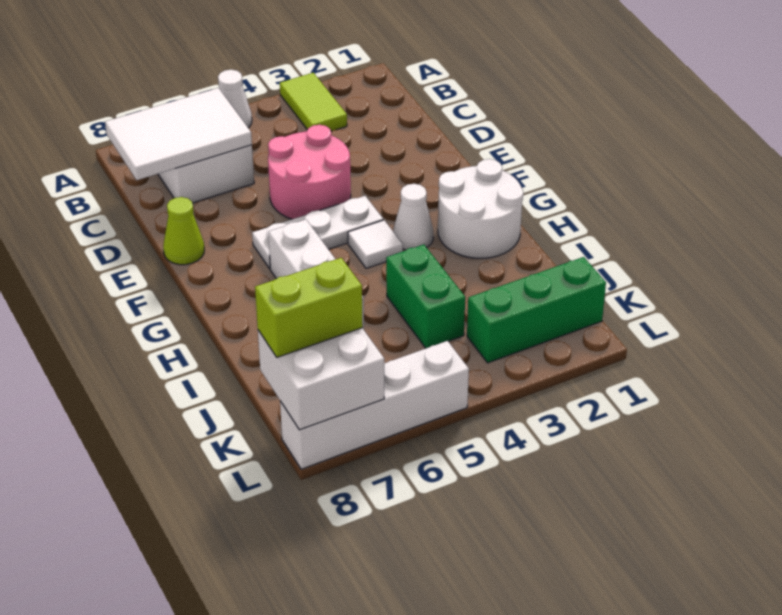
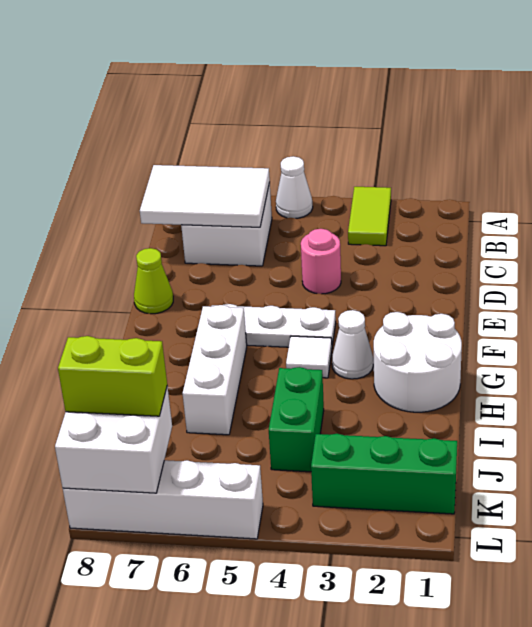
pink round brick D4:E5 level 1 -> pink round brick D4 level 1

